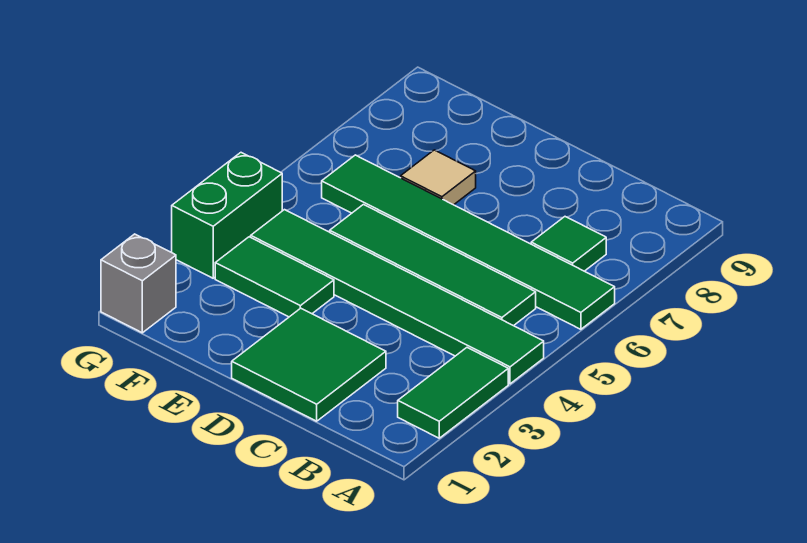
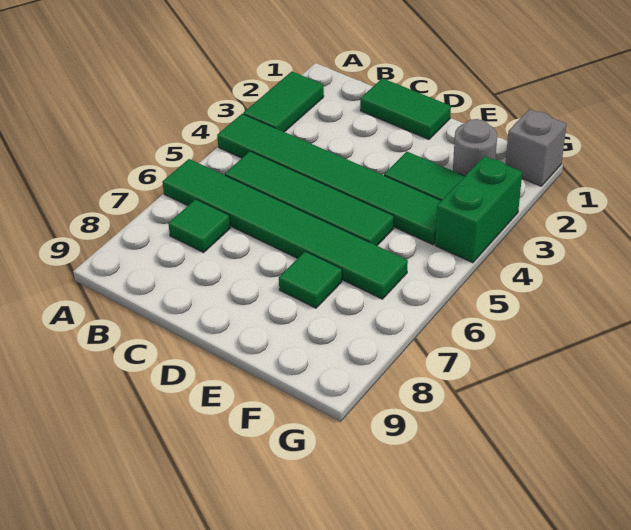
green tile C1:D2 level 1 -> green tile C1:D1 level 1
tan tile E7 level 1 -> green tile E7 level 1
none -> grey round brick F2 level 1

